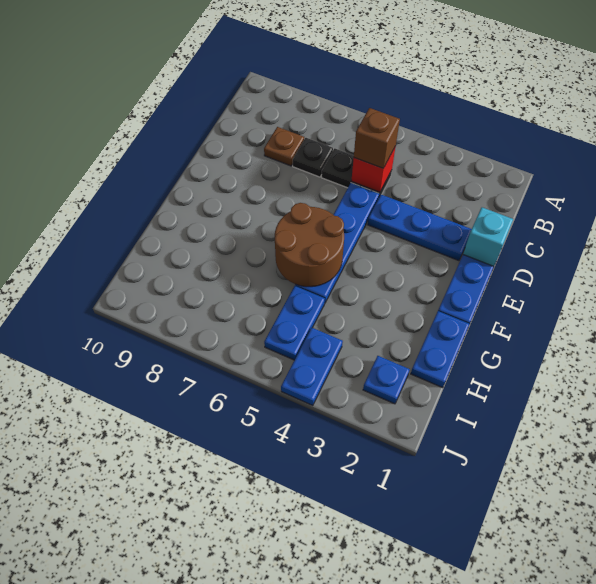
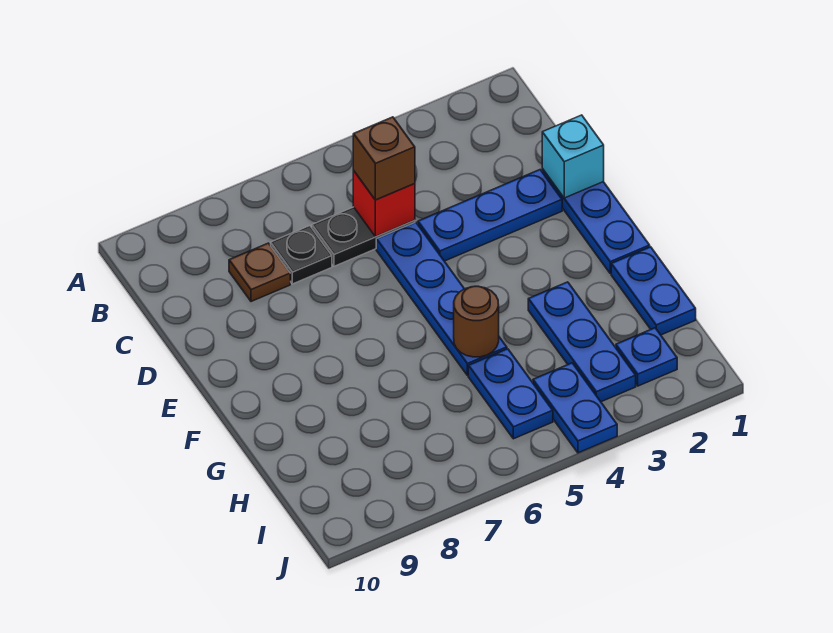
brown round brick F5:G6 level 2 -> brown round brick G5 level 2
none -> blue plate G3:I3 level 1

